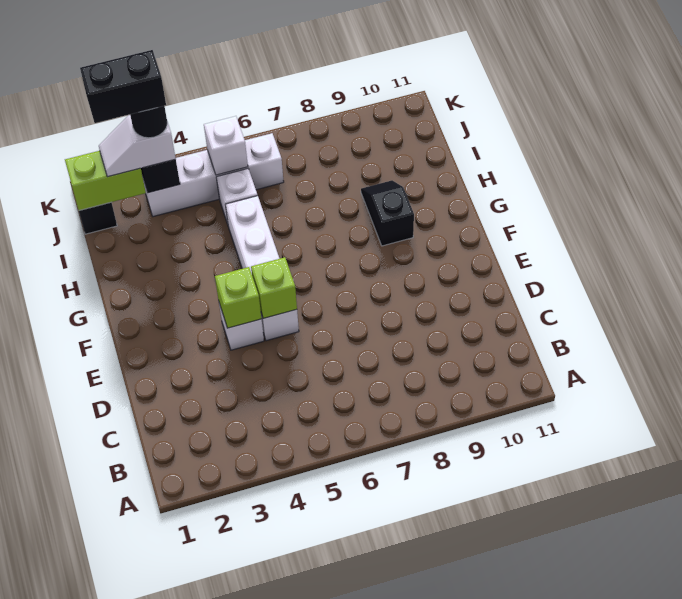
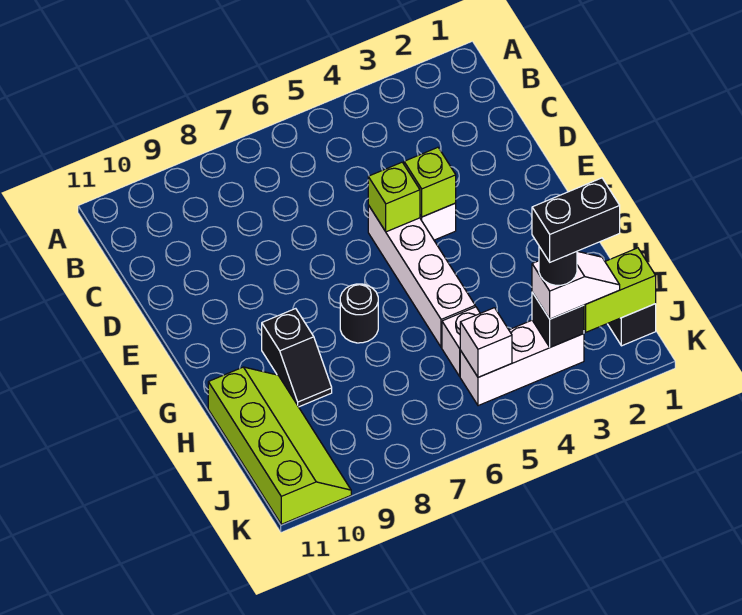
none -> black round brick G7 level 1
none -> lime slope H10:K11 level 1 top 11
white brick J3:J6 level 1 -> white brick J3:J5 level 1

